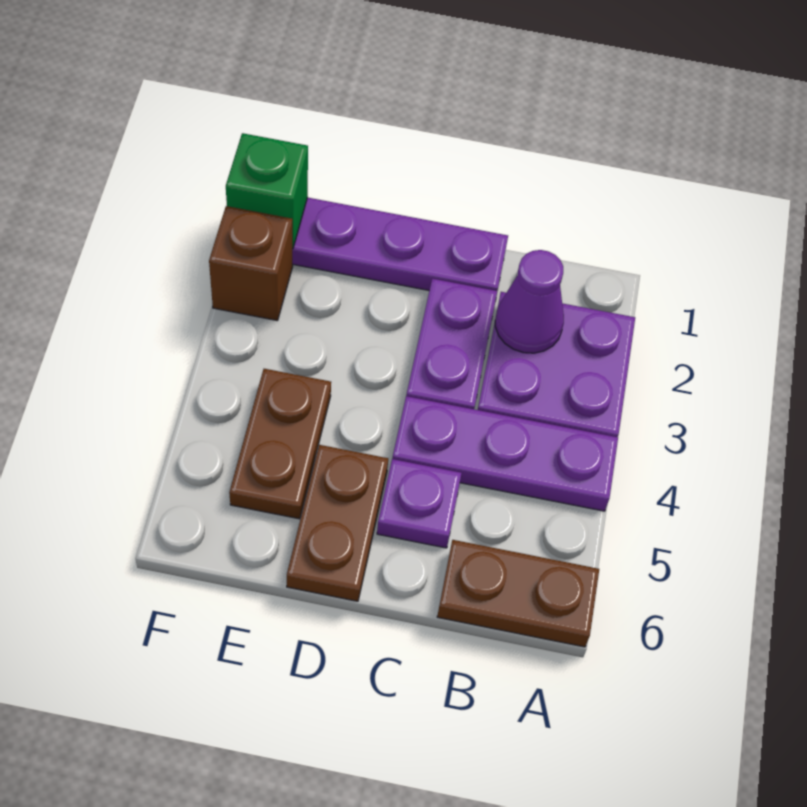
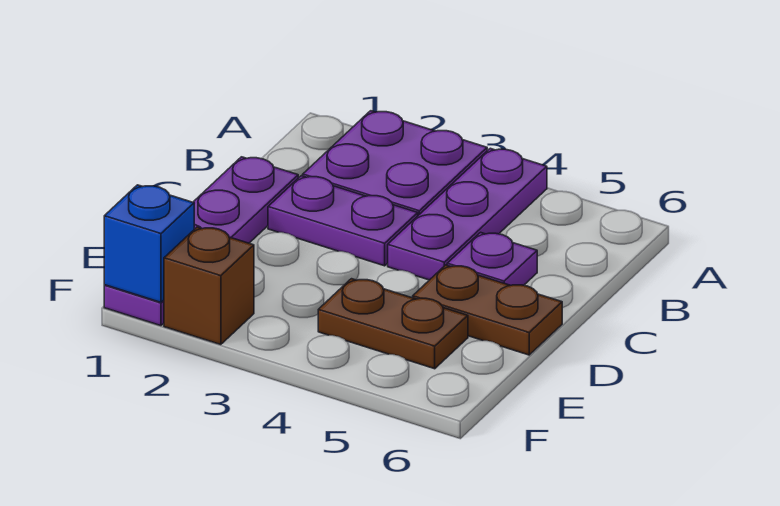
brown plate A6:B6 level 1 -> none
purple cone B2 level 2 -> none
green brick F1 level 2 -> blue brick F1 level 2

